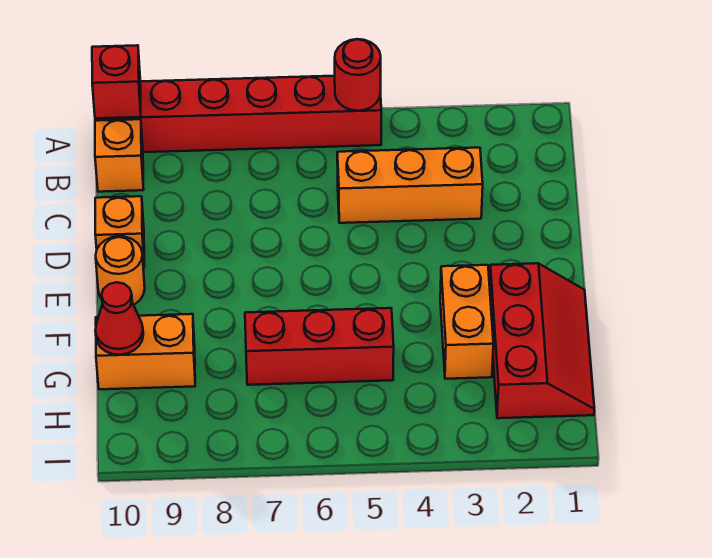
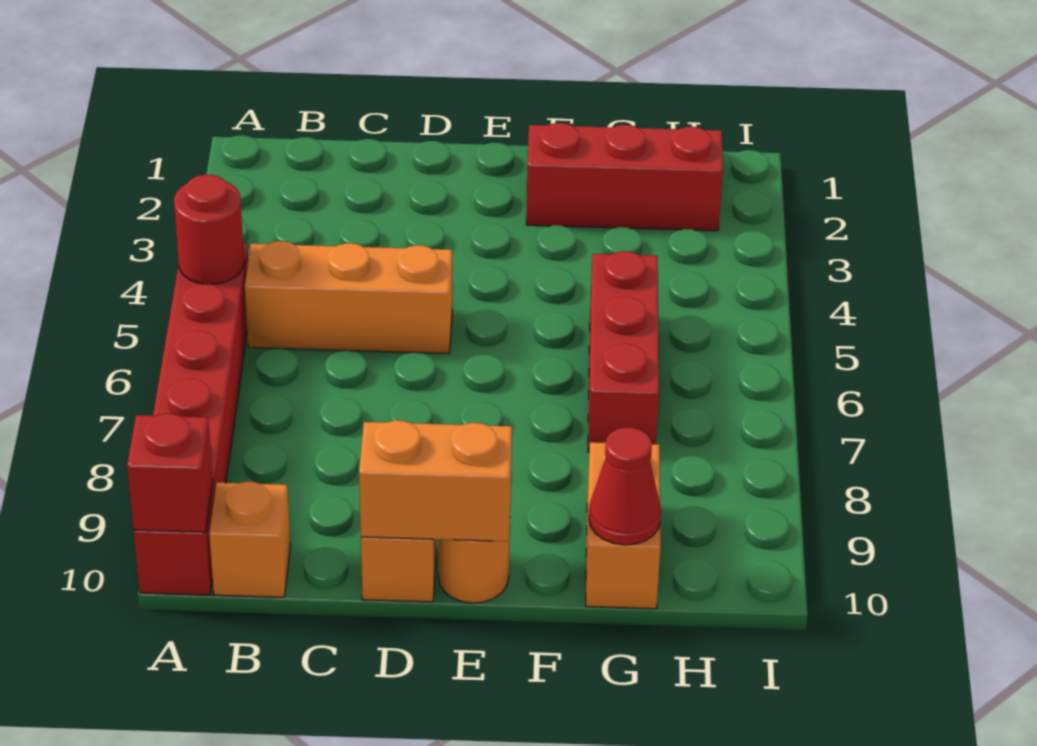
orange brick C3:C5 level 1 -> orange brick B5:D5 level 1
orange brick F3:G3 level 1 -> orange brick D10:E10 level 2

